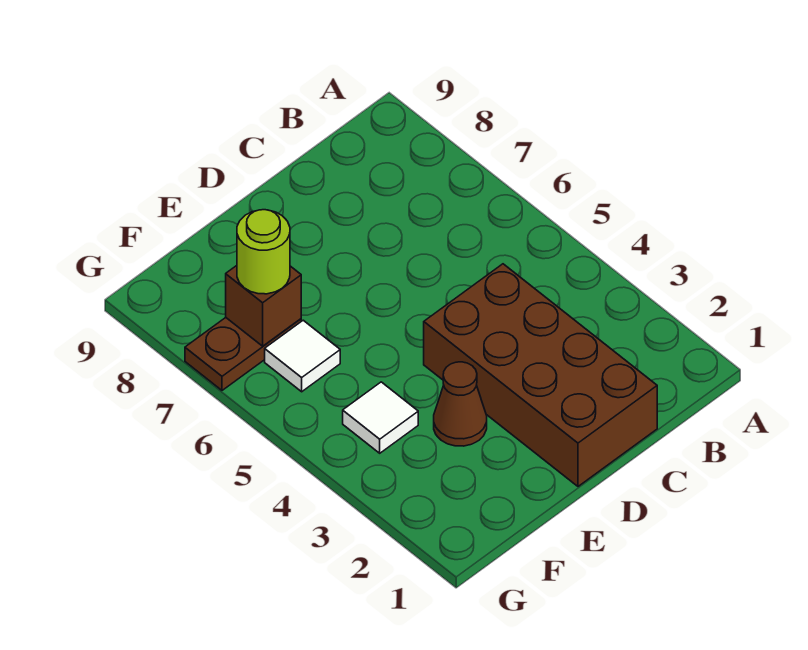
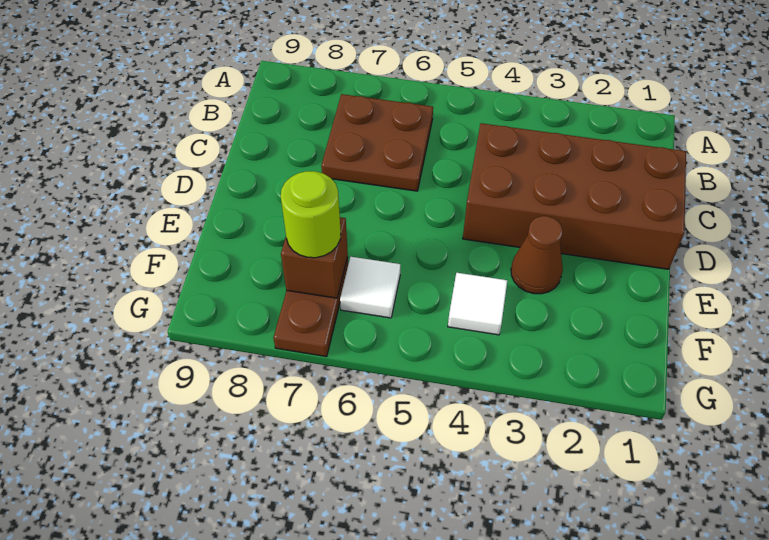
none -> brown plate B6:C7 level 1

